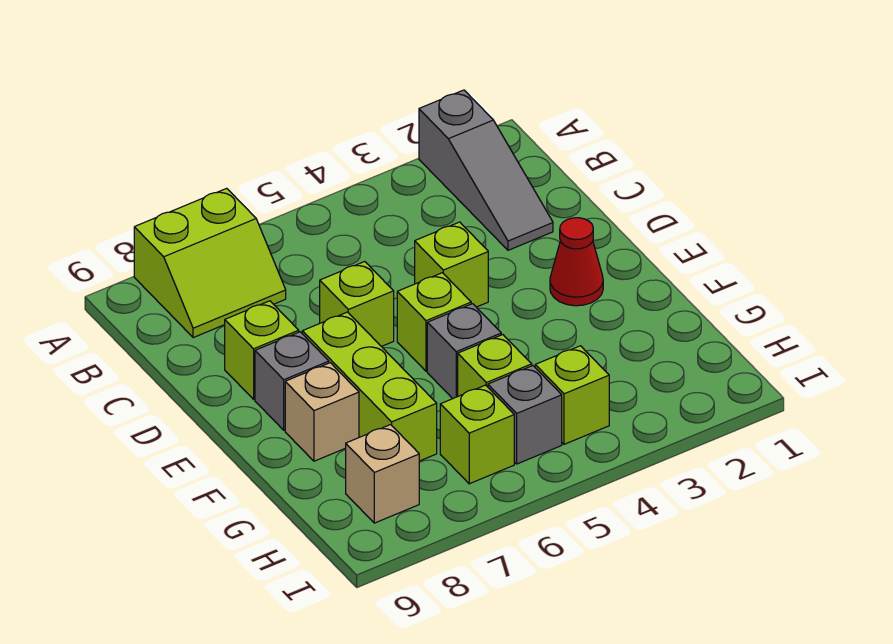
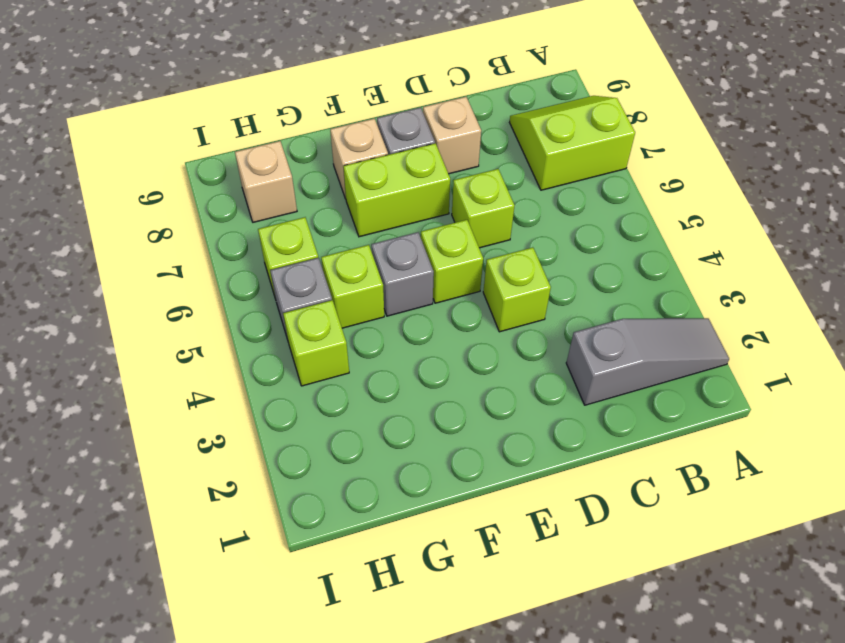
grey slope A2:C2 level 1 top A -> grey slope A2:C2 level 1 top C
lime slope A7:B8 level 1 top A -> lime slope A7:B8 level 1 top 7
lime brick D8 level 1 -> tan brick D8 level 1
red cone E2 level 1 -> none
lime brick E7:G7 level 1 -> lime brick E7:F7 level 1

